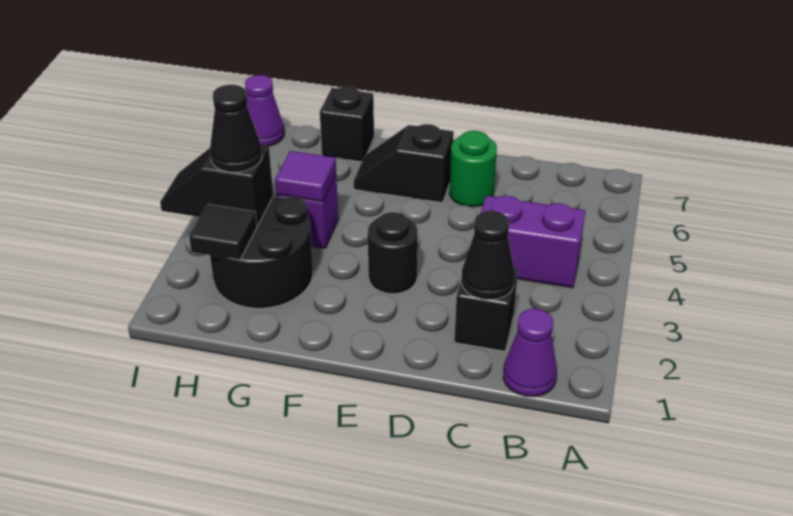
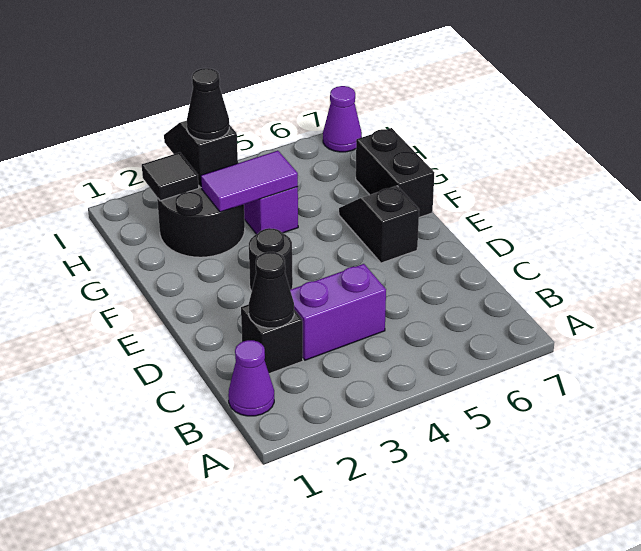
purple brick B4:C4 level 1 -> purple brick C3:C4 level 1
green round brick D6 level 1 -> none
purple tile G4 level 2 -> purple tile G3:G4 level 2
black brick G7 level 1 -> black brick F7:G7 level 1

